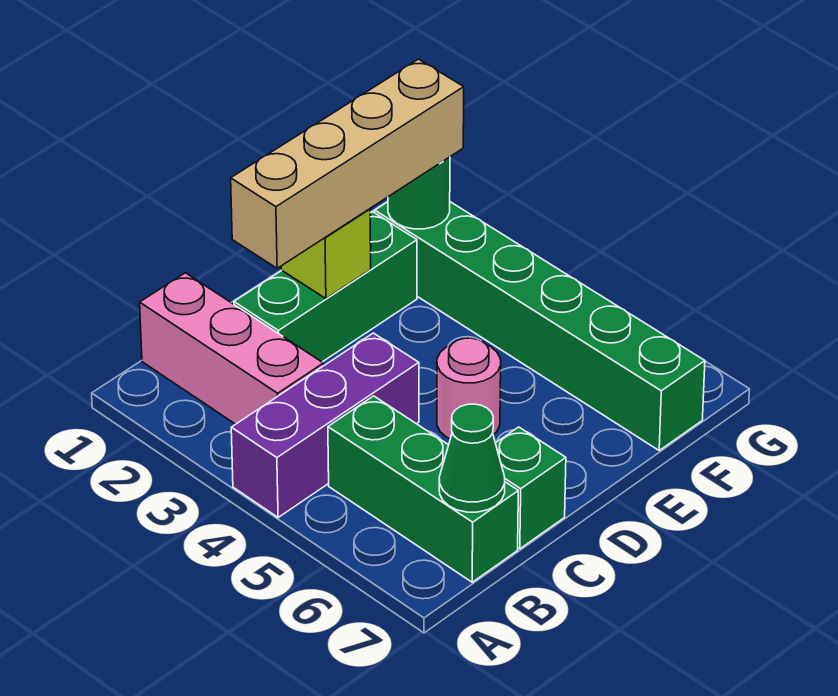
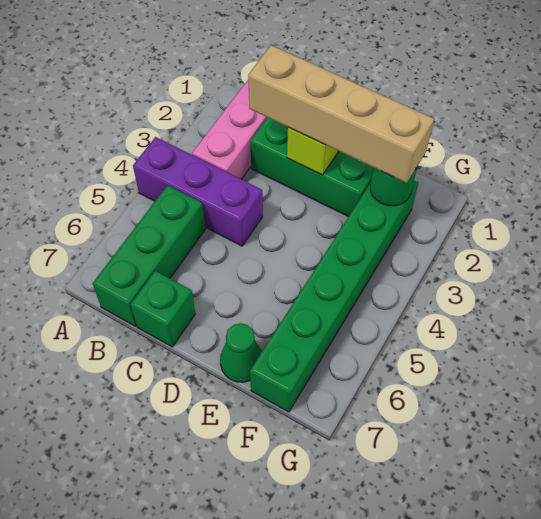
green cone B7 level 2 -> green cone E7 level 1
pink round brick D5 level 1 -> none

